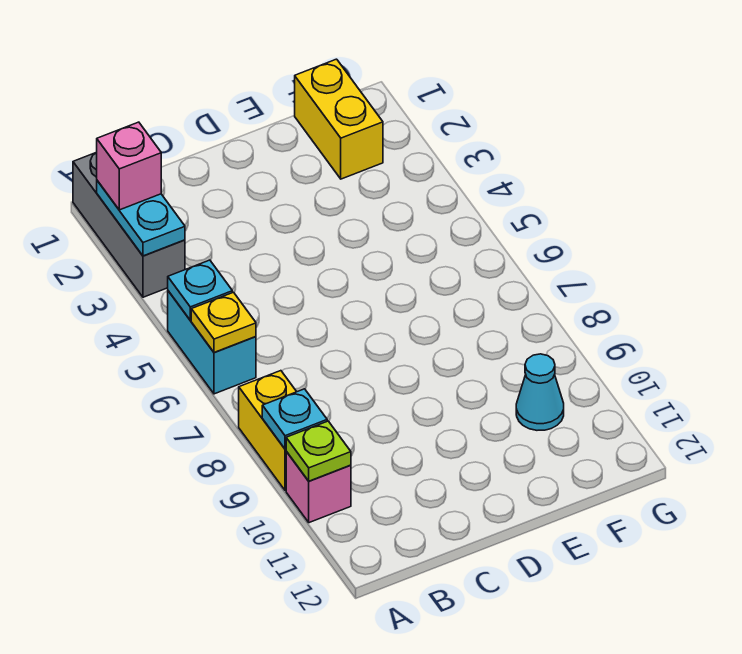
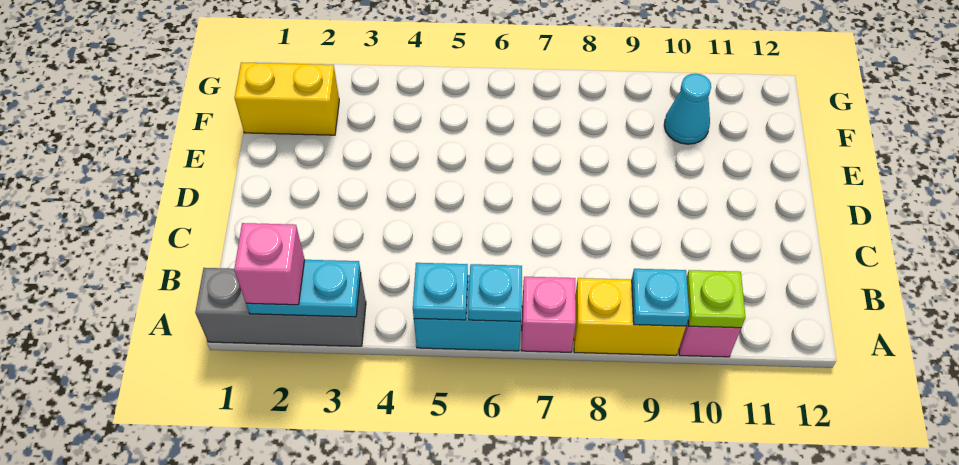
yellow plate A6 level 2 -> cyan plate A6 level 2
none -> pink brick A7 level 1

